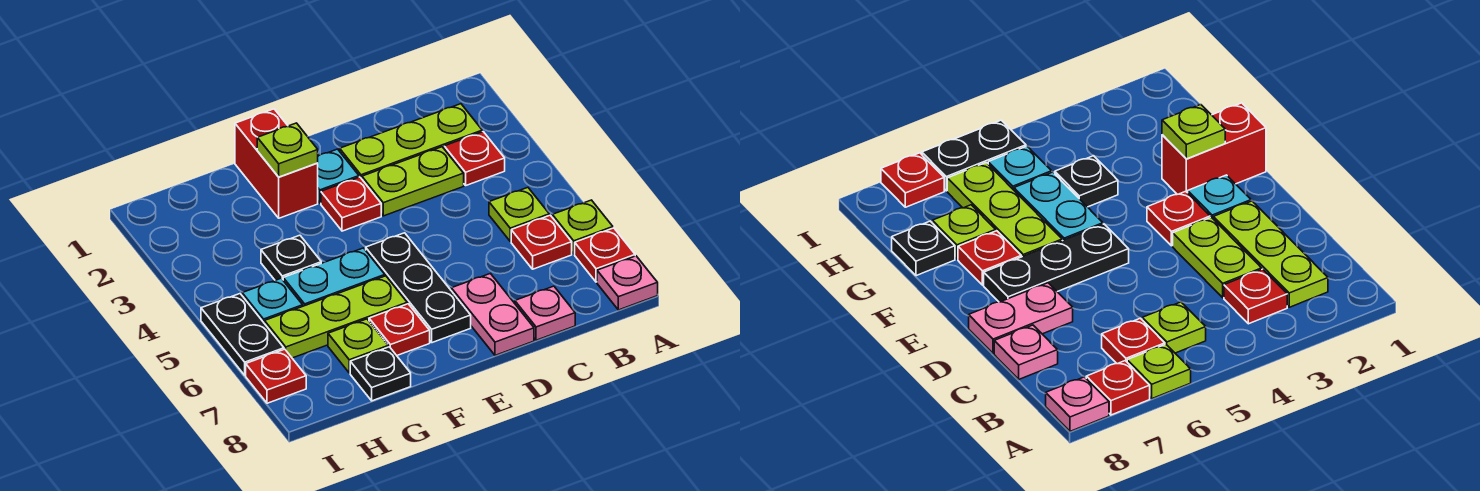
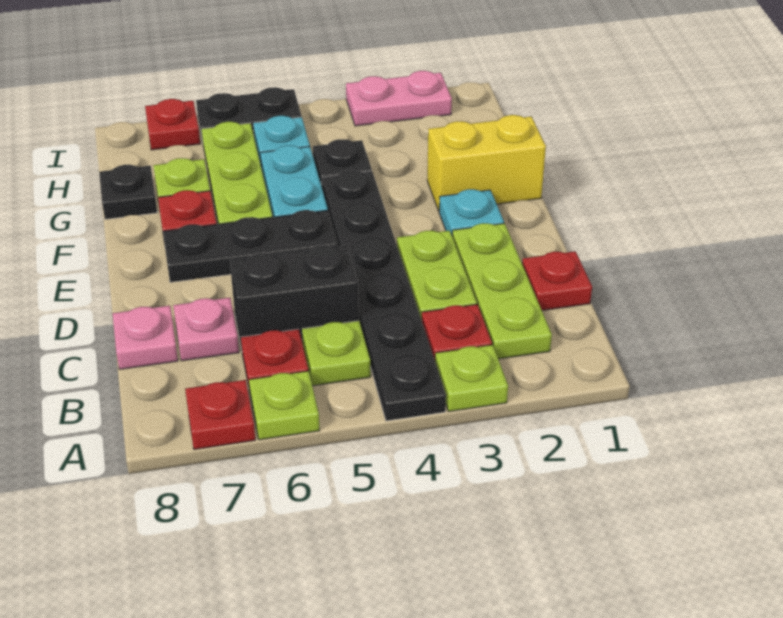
none -> black plate A4:F4 level 1
pink plate A8 level 1 -> pink plate C7 level 1
none -> black brick C5:C6 level 1
pink plate D7:D8 level 1 -> pink plate I2:I3 level 1
red plate E3 level 1 -> red plate C1 level 1
red brick F1:F2 level 1 -> yellow brick F1:F2 level 1
lime plate F2 level 2 -> lime plate A3 level 1

